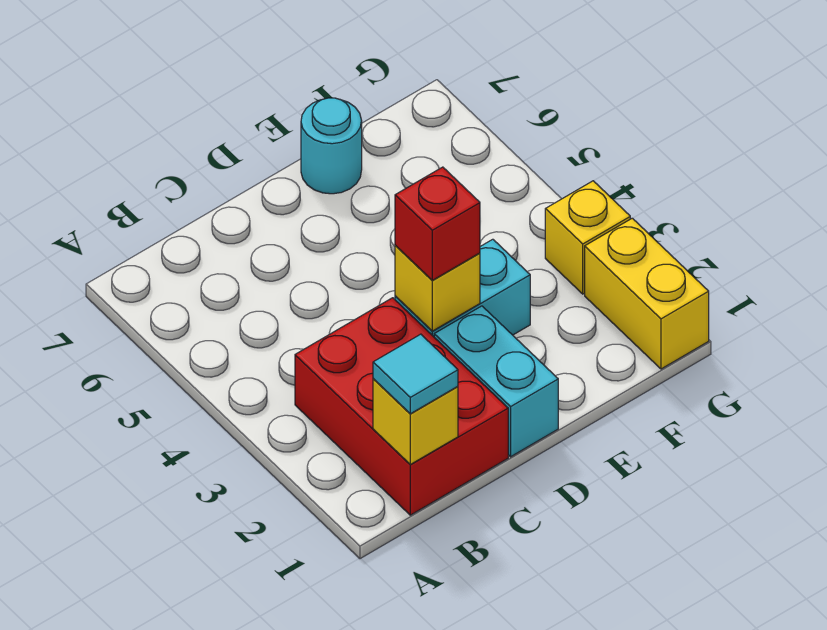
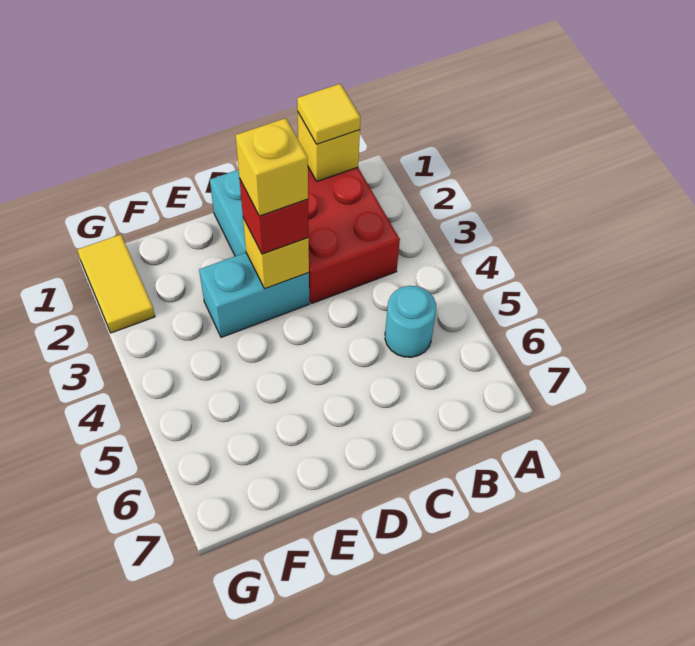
cyan tile B1 level 3 -> yellow tile B1 level 3
cyan round brick E7 level 1 -> cyan round brick B5 level 1
yellow brick G1:G2 level 1 -> yellow tile G1:G2 level 1
yellow brick G3 level 1 -> yellow brick D3 level 4

